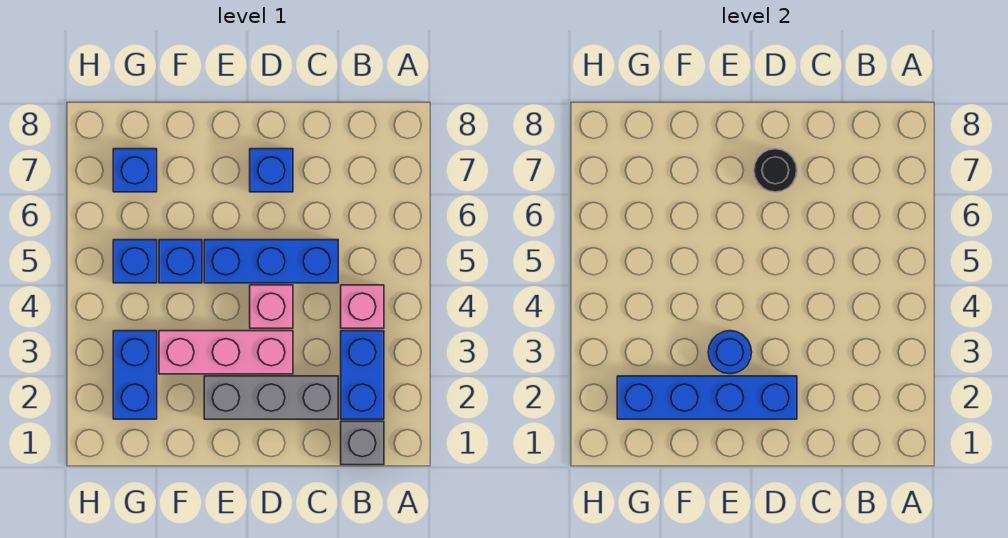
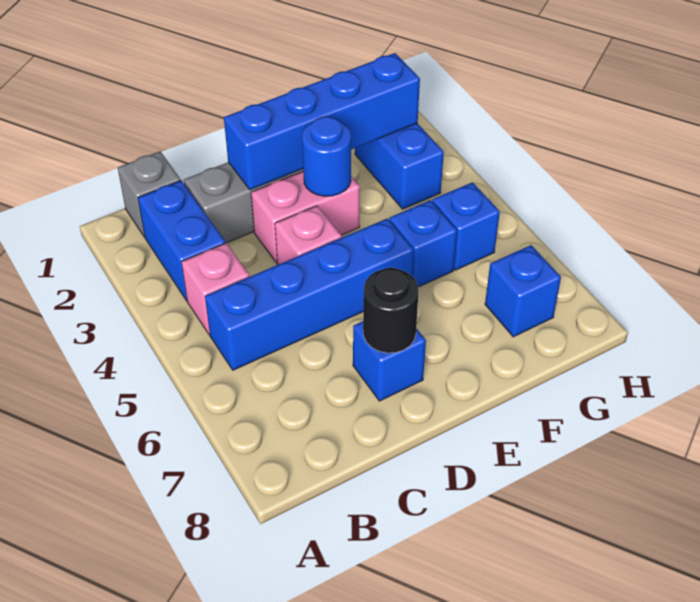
blue brick C5:E5 level 1 -> blue brick B5:E5 level 1
pink brick D3:F3 level 1 -> pink brick D3:E3 level 1

